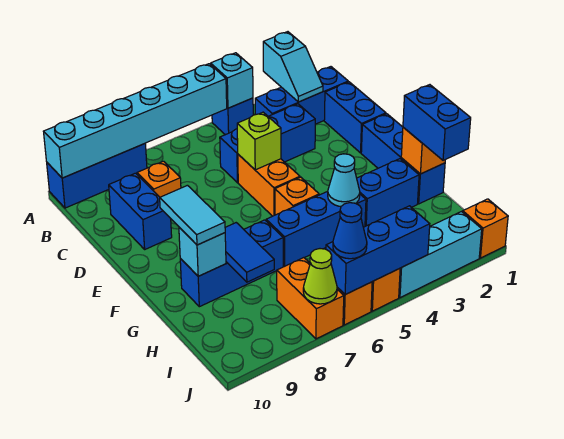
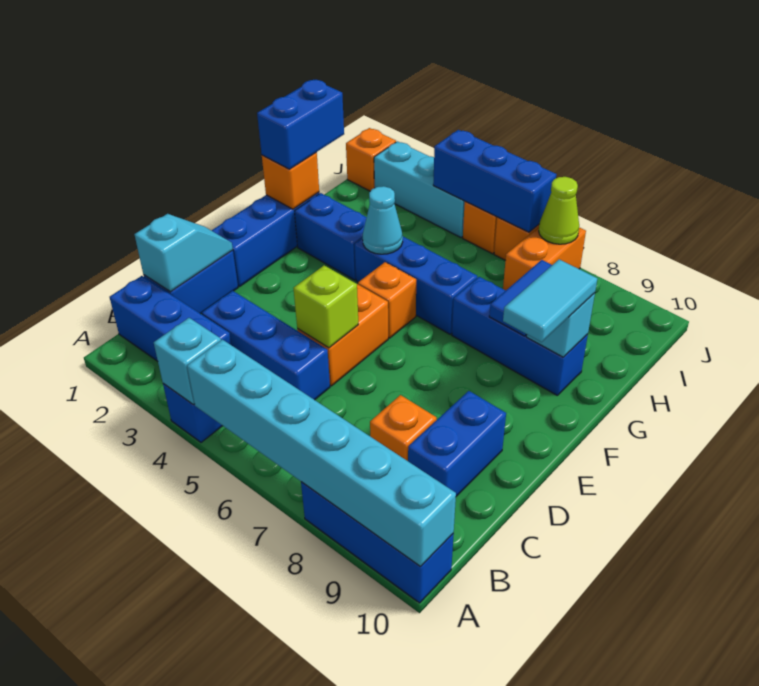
cyan slope A2:B2 level 2 top A -> cyan slope C1:D1 level 2 top C
blue cone J6 level 3 -> none

